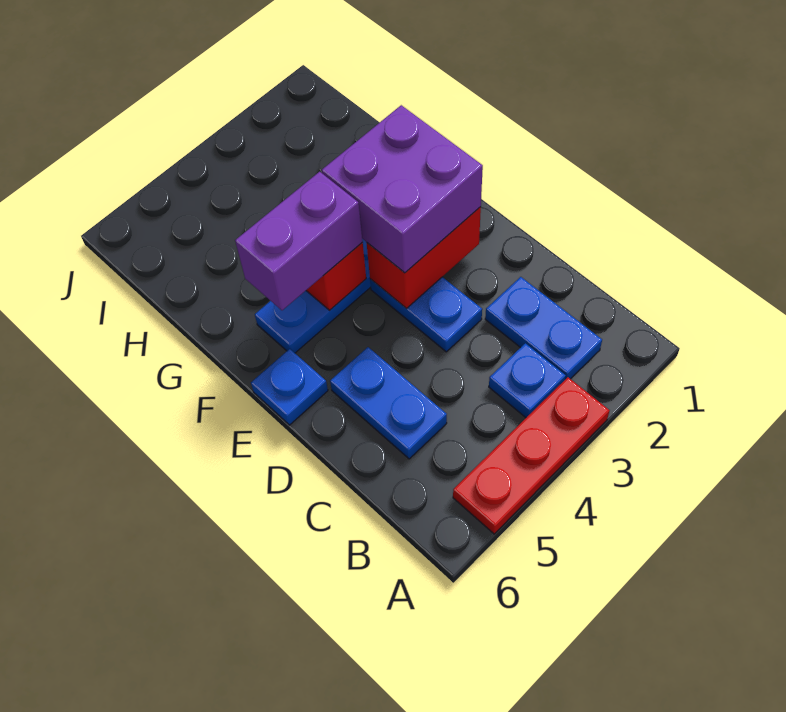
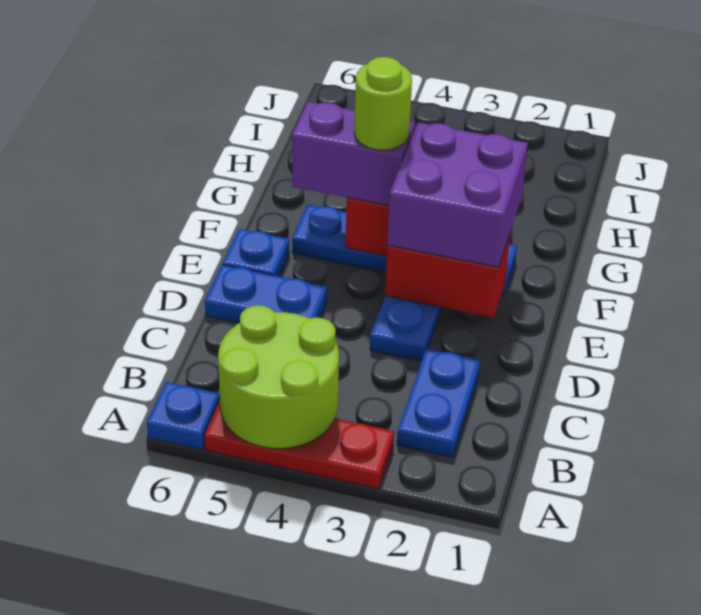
none -> lime round brick A4:B5 level 2
blue plate B3 level 1 -> blue plate A6 level 1
blue plate C5:D5 level 1 -> blue plate D5:D6 level 1
none -> lime round brick F4 level 4

